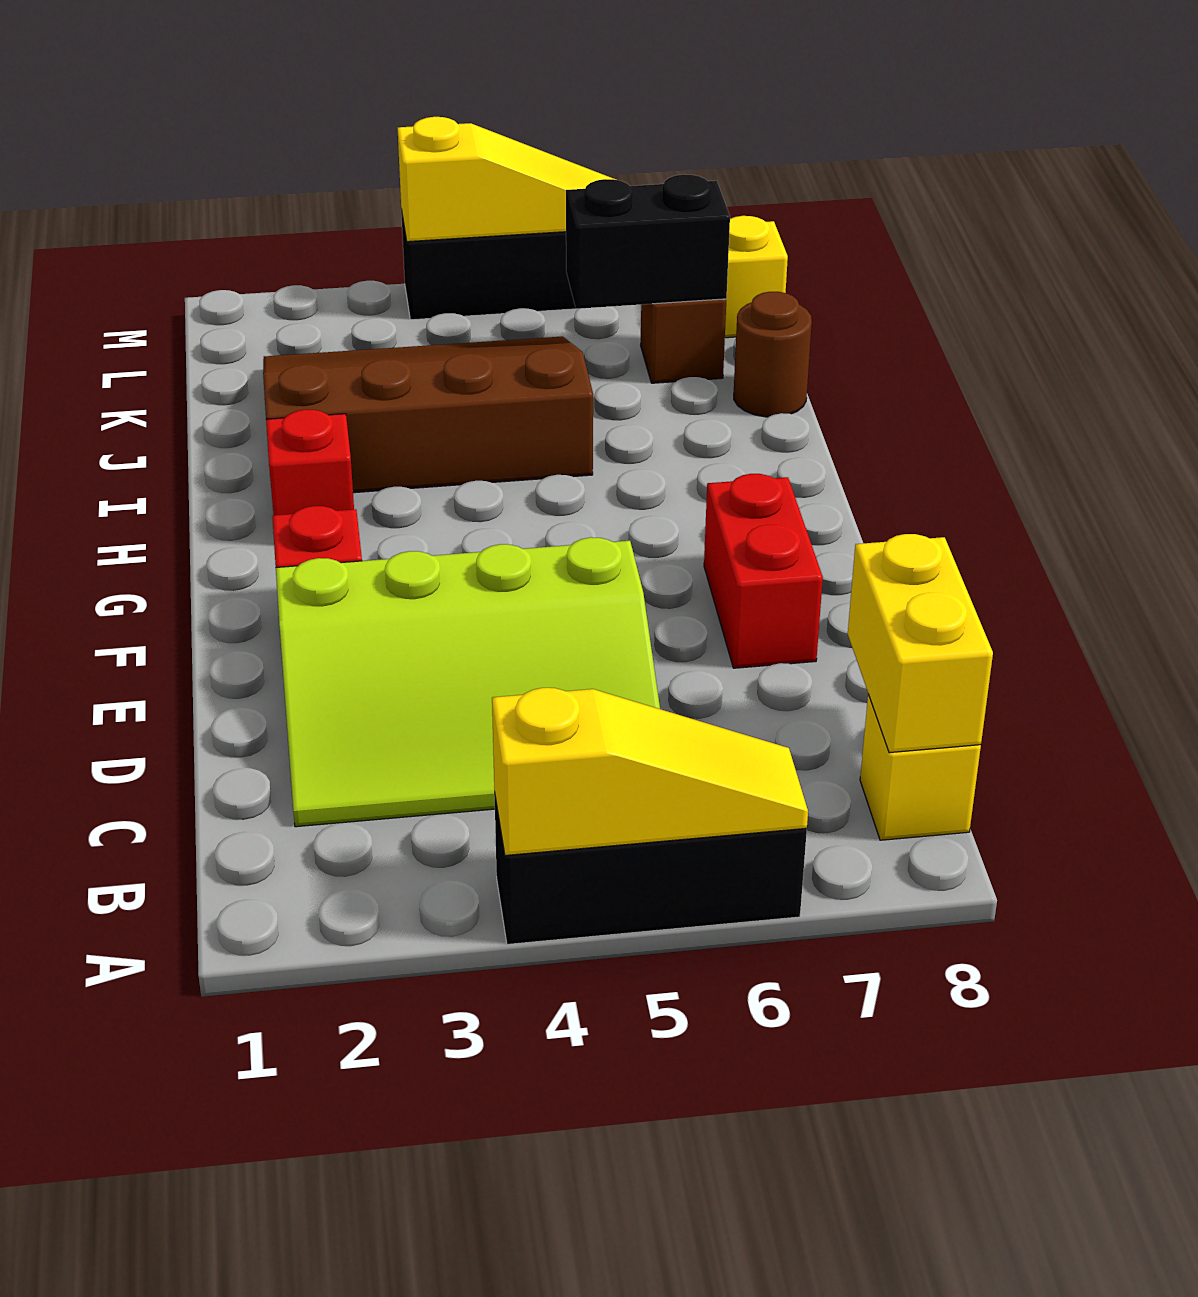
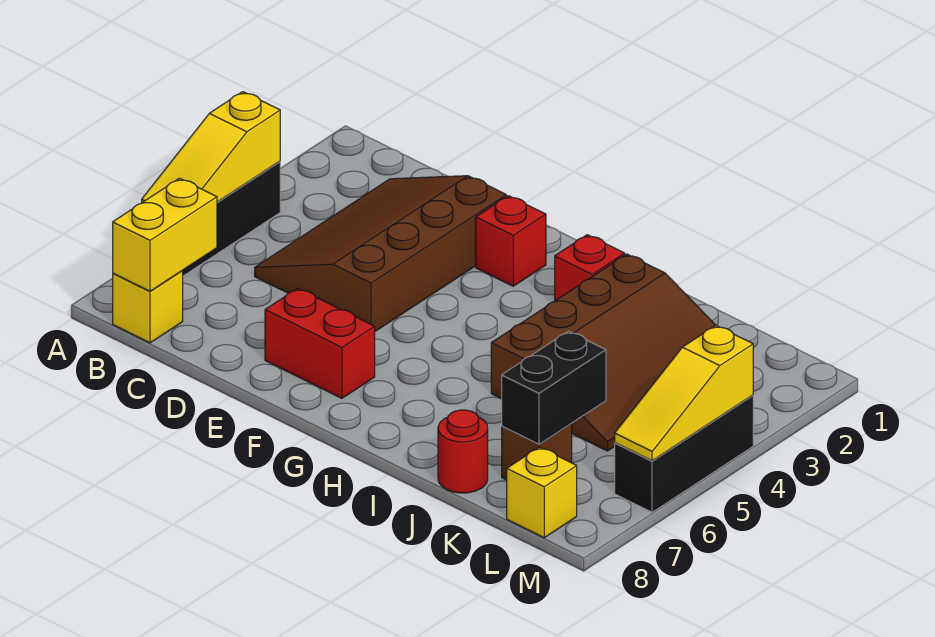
yellow brick B8:C8 level 2 -> yellow brick B7:B8 level 2
lime slope C2:E5 level 1 top E -> brown slope C2:E5 level 1 top E
brown round brick J8 level 1 -> red round brick J8 level 1

